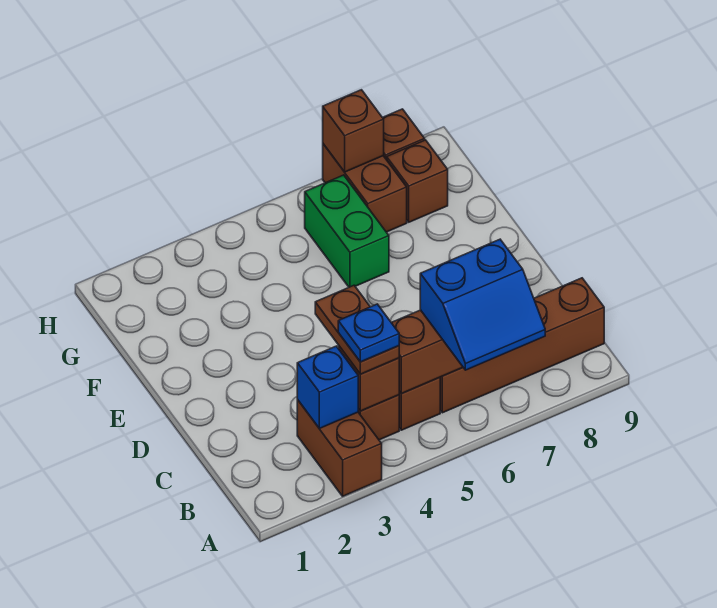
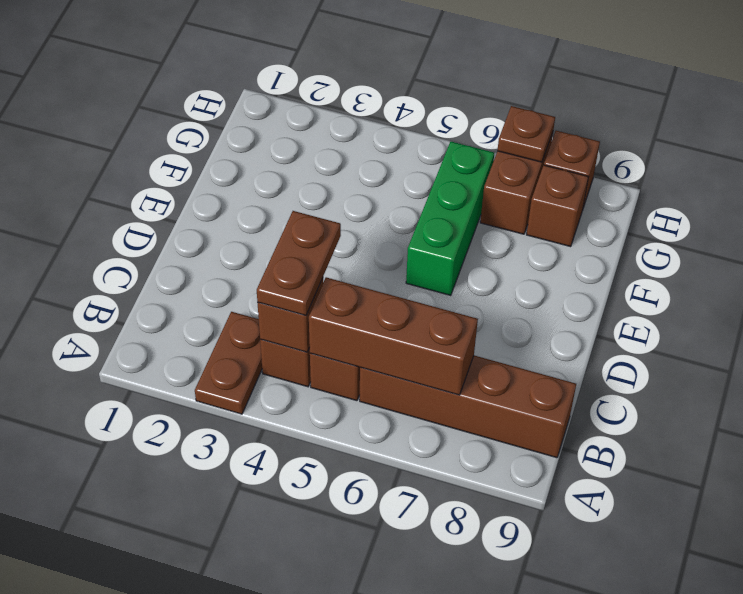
brown brick A3:B3 level 1 -> brown plate A3:B3 level 1
blue slope A6:B7 level 3 top B -> none
blue brick B3 level 2 -> none
blue plate B4 level 4 -> none
green brick F6:G6 level 1 -> green brick E6:G6 level 1
brown brick H7 level 2 -> brown plate H7 level 2

